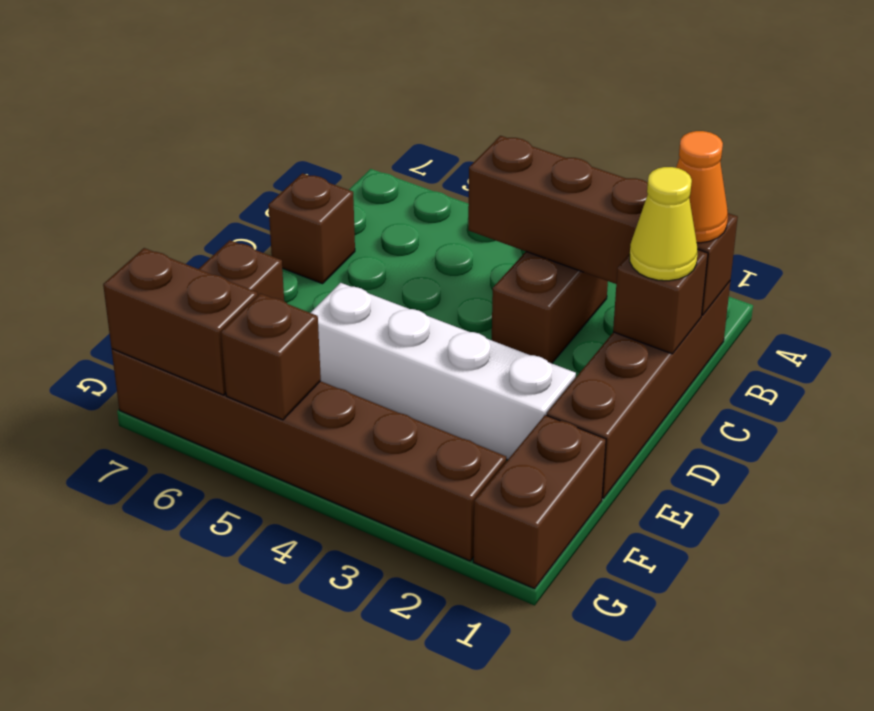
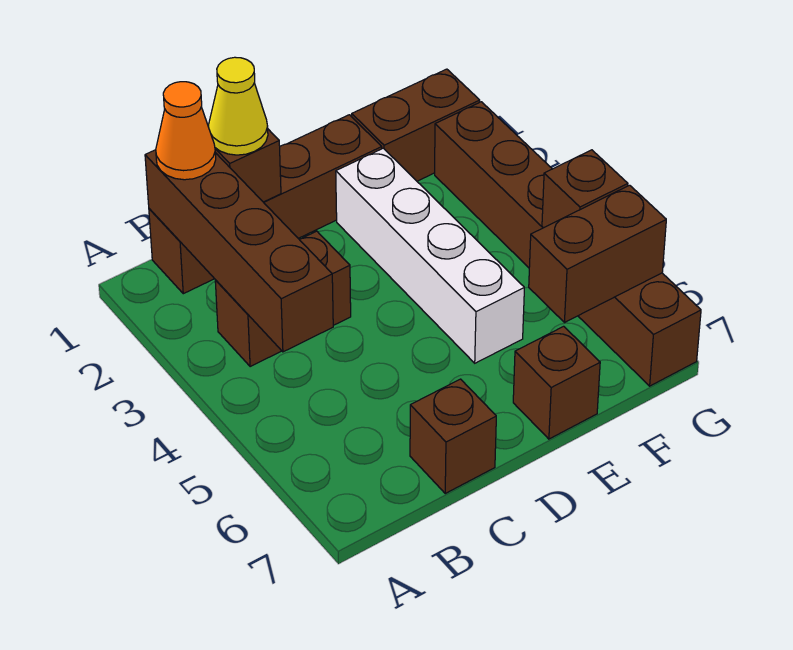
brown brick G6:G7 level 2 -> brown brick F6:G6 level 2

